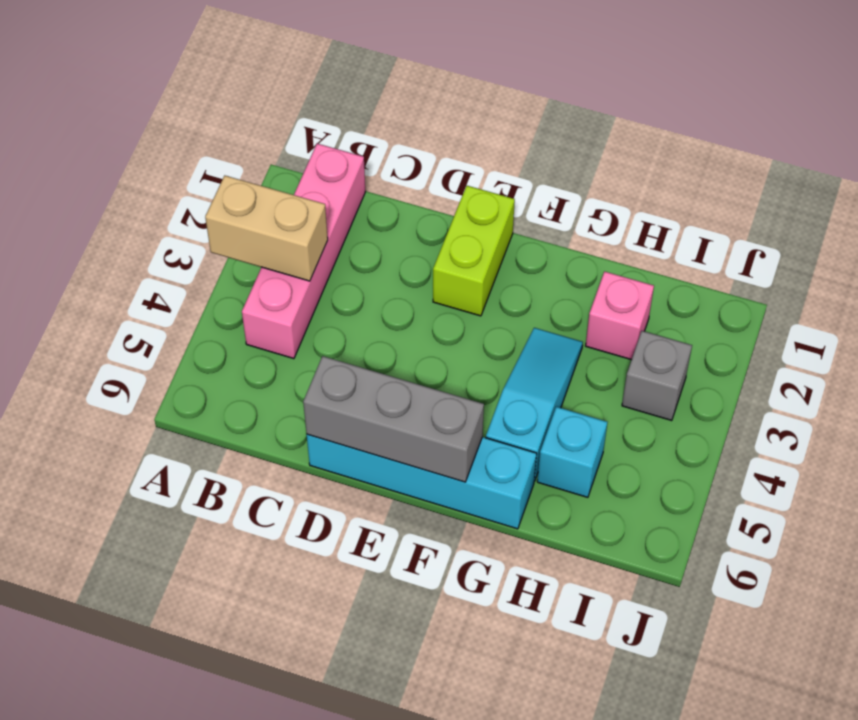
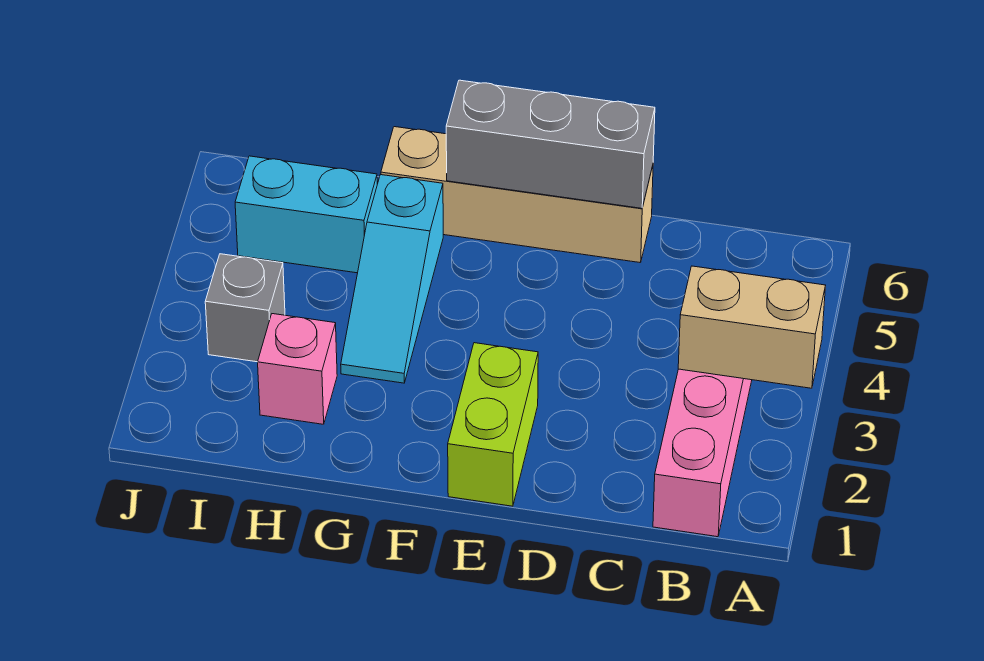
cyan brick D6:G6 level 1 -> tan brick D6:G6 level 1
cyan brick H5 level 1 -> cyan brick H5:I5 level 1

